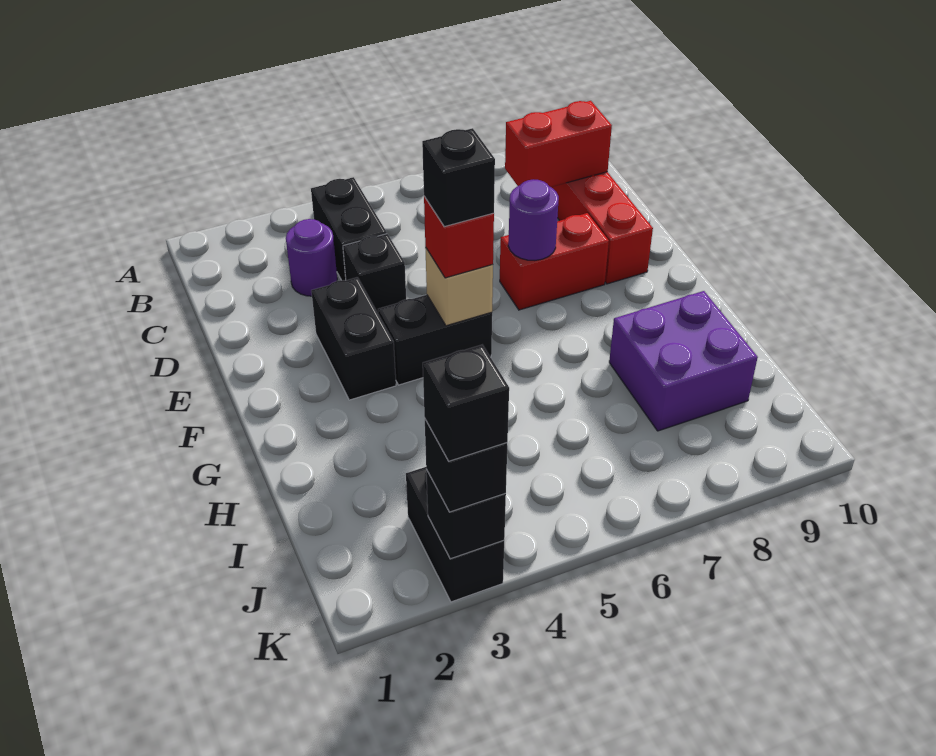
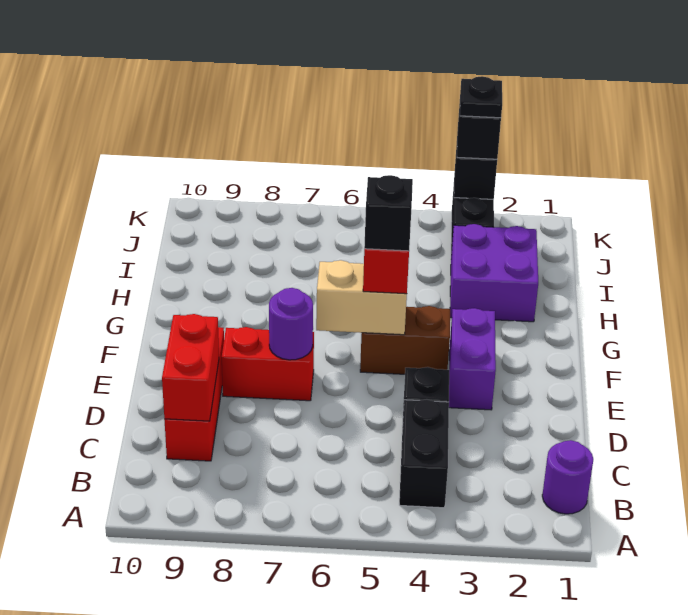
purple round brick C3 level 1 -> purple round brick B1 level 1
red brick C8:C9 level 2 -> red brick C9:D9 level 2
black brick E3:F3 level 1 -> purple brick E3:F3 level 1
black brick F4:F5 level 1 -> brown brick F4:F5 level 1
tan brick F5 level 2 -> tan brick F5:F6 level 2
purple brick H8:I9 level 1 -> purple brick H2:I3 level 1
black brick K3 level 4 -> black plate K3 level 4

